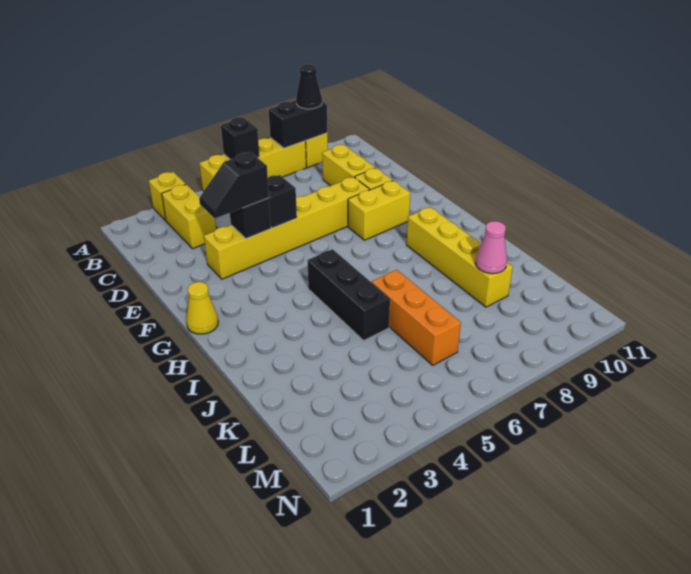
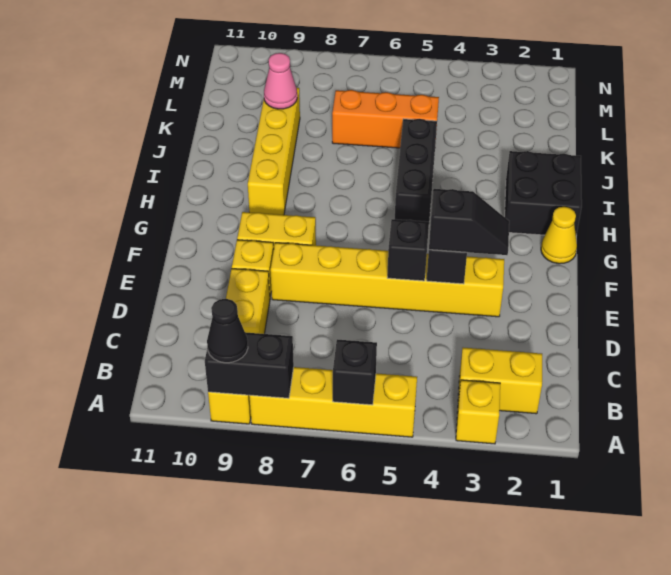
yellow brick B3:C3 level 1 -> yellow brick B2:B3 level 1
none -> black brick H1:I2 level 1
orange brick J6:L6 level 1 -> orange brick K5:K7 level 1

